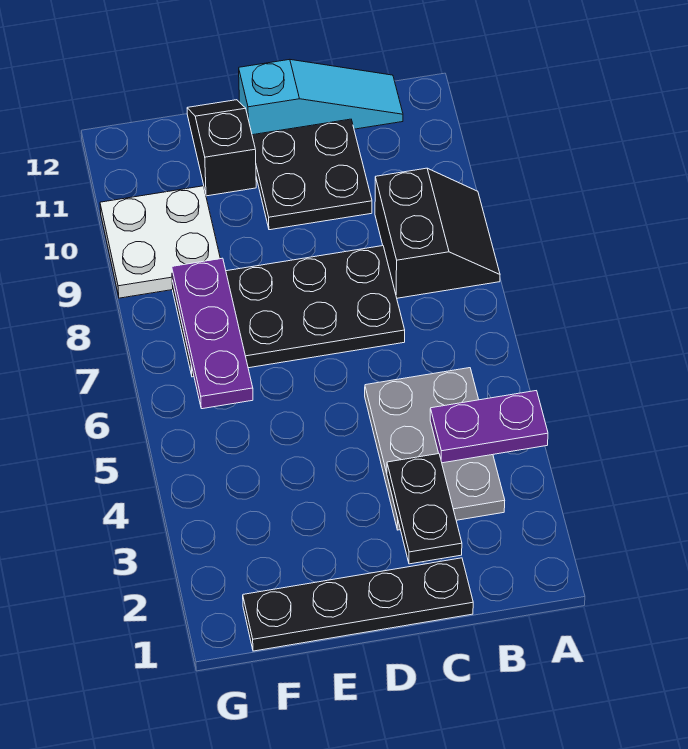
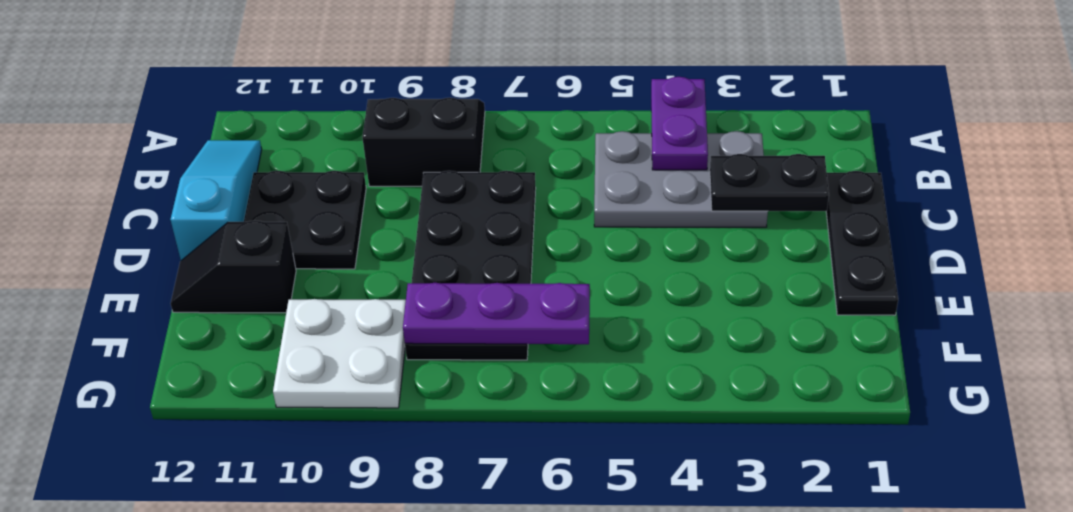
black plate C1:F1 level 1 -> black plate C1:E1 level 1

